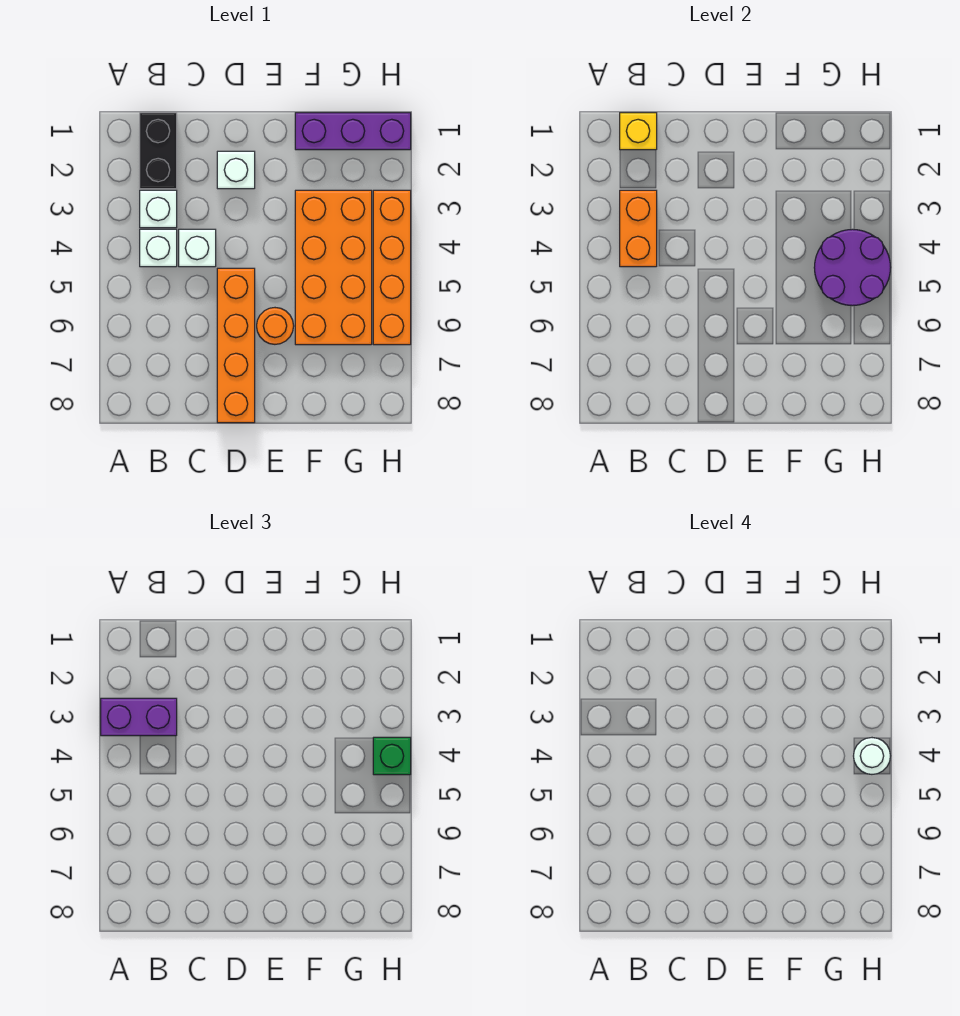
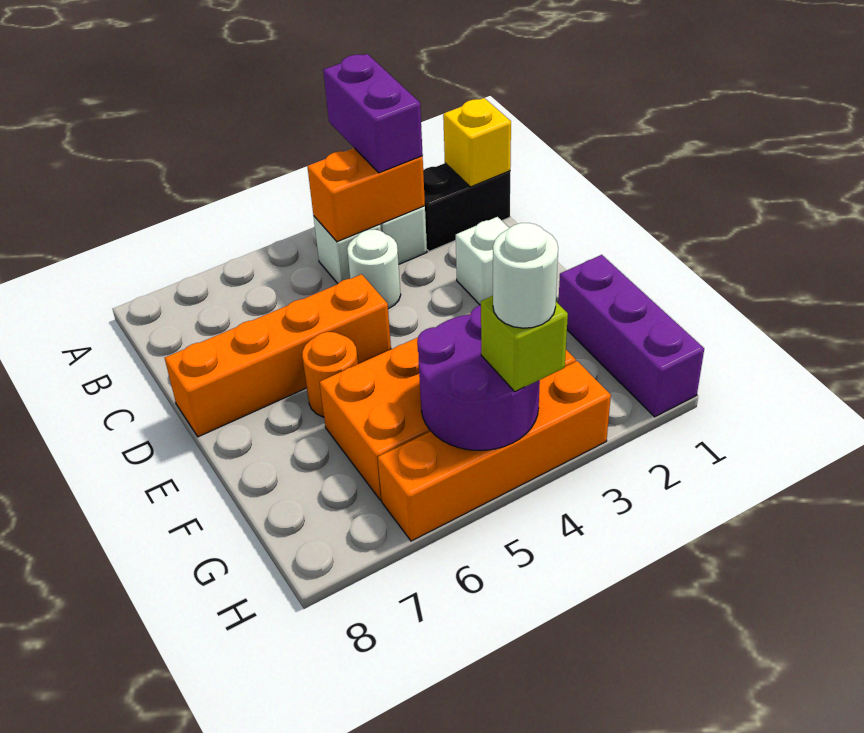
white brick C4 level 1 -> white round brick C4 level 1
green brick H4 level 3 -> lime brick H4 level 3

